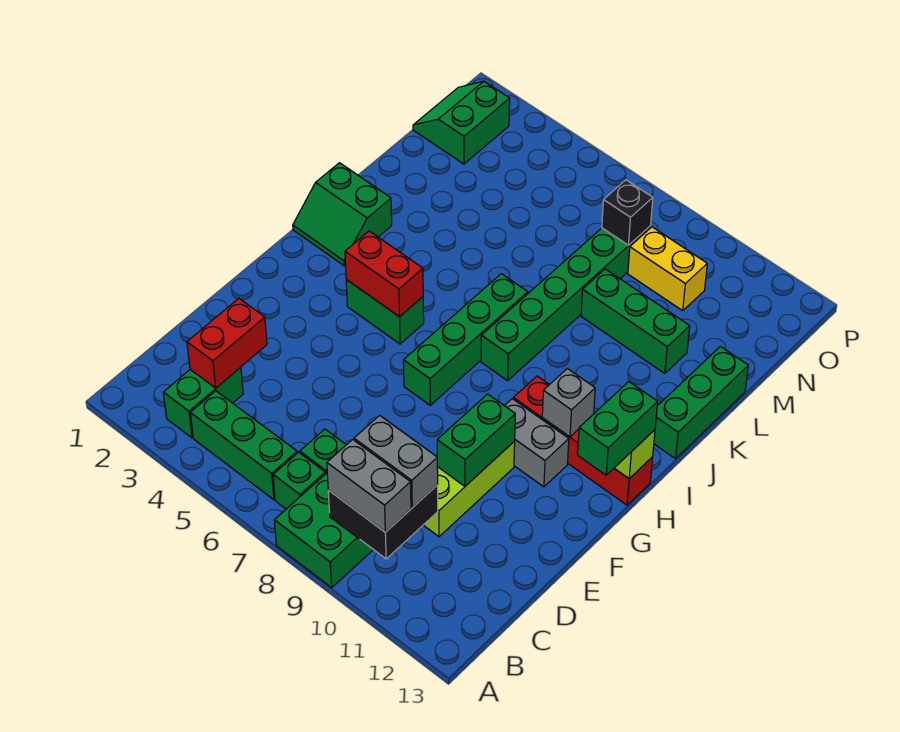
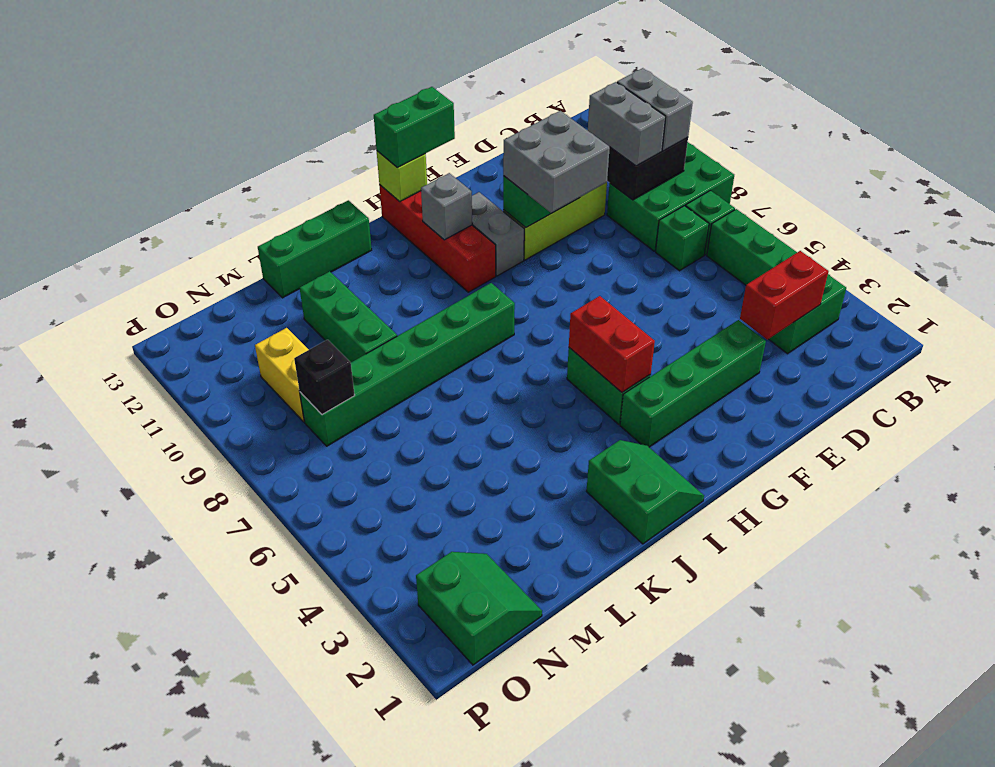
none -> grey brick E9:F10 level 3
green brick G7:J7 level 1 -> green brick E3:H3 level 1
green slope N1:O2 level 1 top 2 -> green slope N1:O2 level 1 top O

